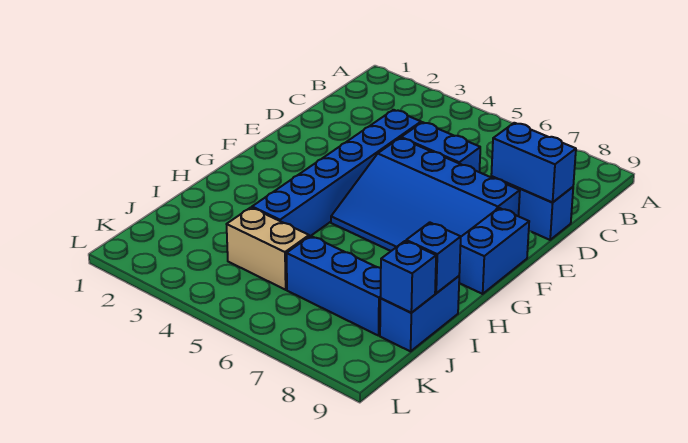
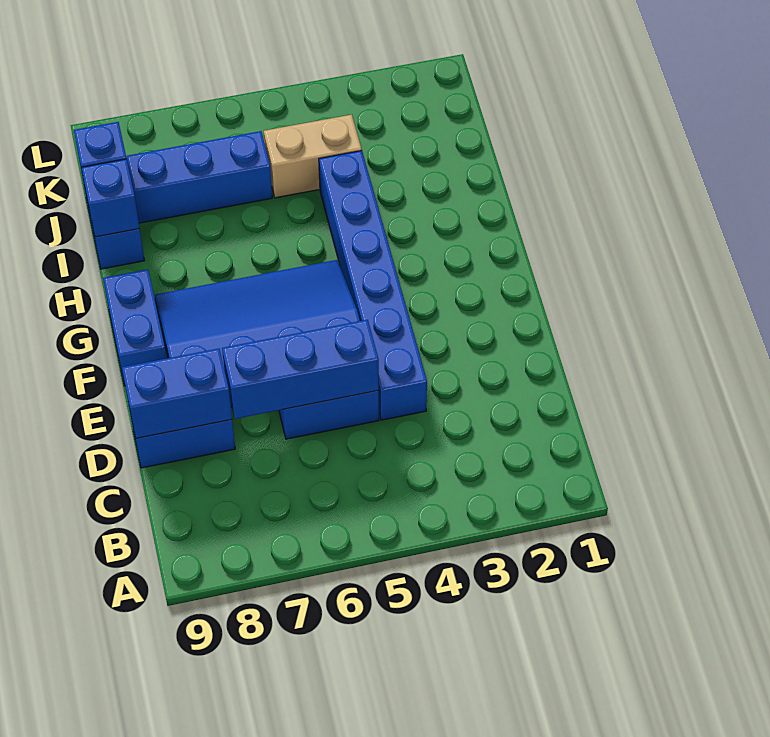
none -> blue brick D5:D7 level 2

